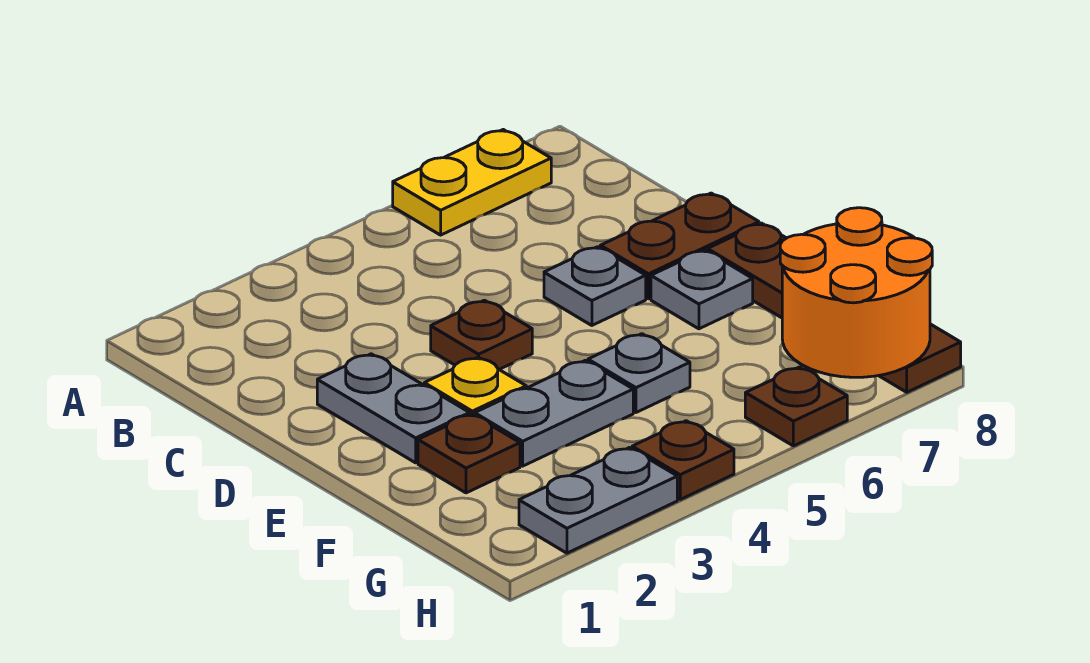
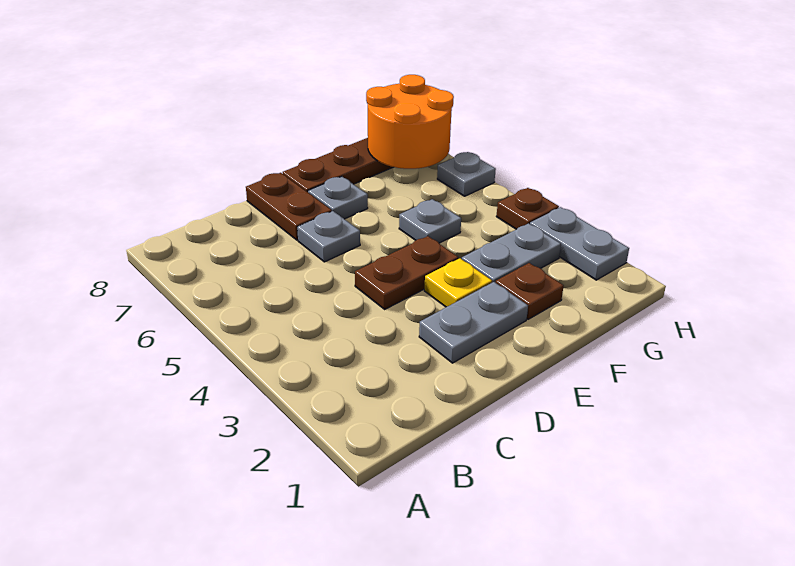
yellow plate A6:A7 level 1 -> none
brown plate D4 level 1 -> brown plate D4:E4 level 1
grey plate F3:F4 level 1 -> grey plate F3:G3 level 1
brown plate H6 level 1 -> grey plate H6 level 1

